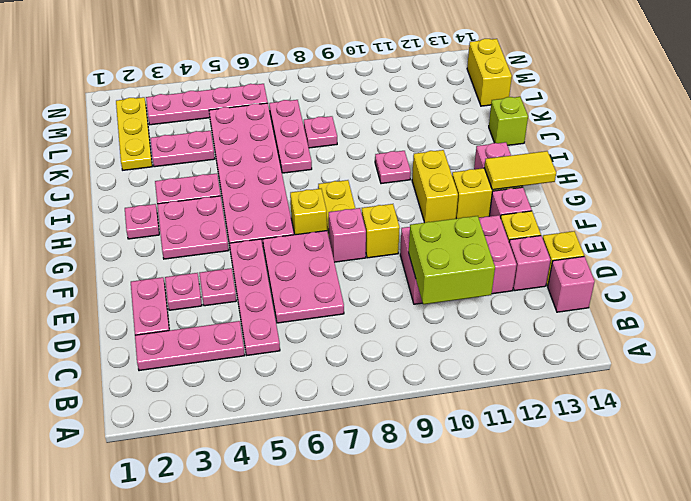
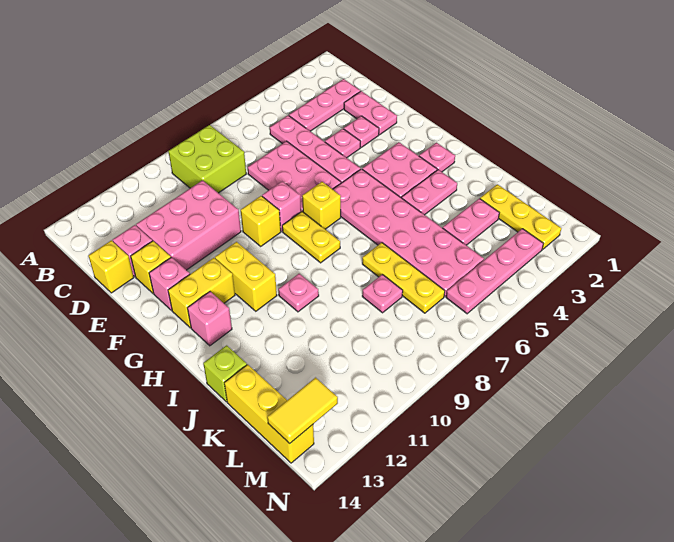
lime brick C10:D11 level 2 -> lime brick B8:C9 level 1
pink brick C14 level 1 -> none
yellow tile G13:G14 level 2 -> yellow tile M13:M14 level 2
pink plate J7:L7 level 1 -> yellow plate J7:L7 level 1
yellow brick L14:M14 level 1 -> yellow brick K14:M14 level 1

